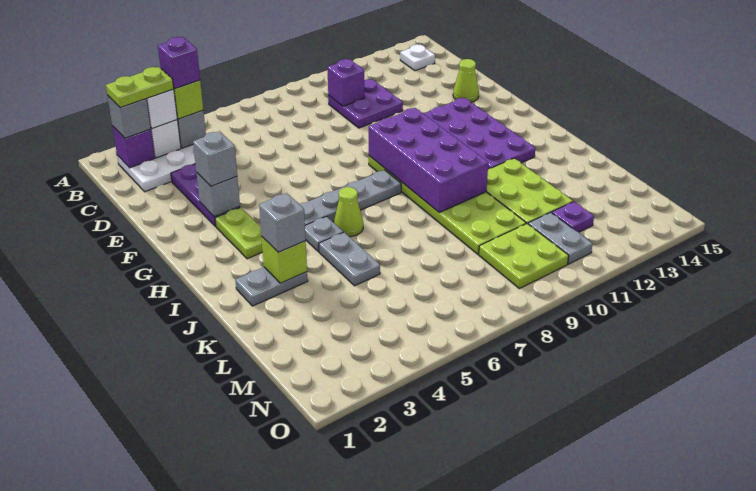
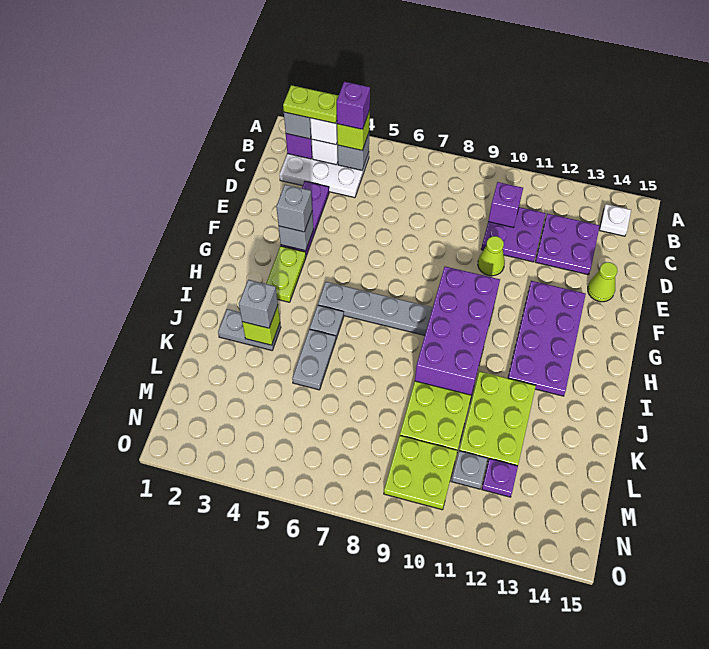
none -> purple plate C12:D13 level 1
lime cone I6 level 1 -> lime cone E10 level 1
grey plate M11:N11 level 1 -> grey plate M11 level 1

